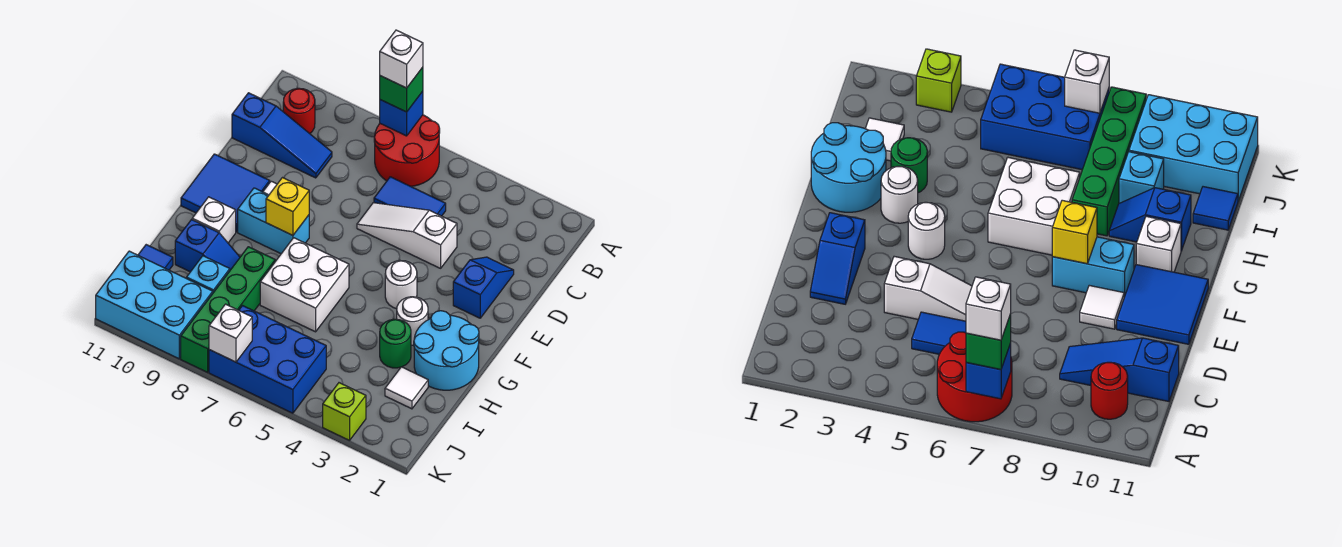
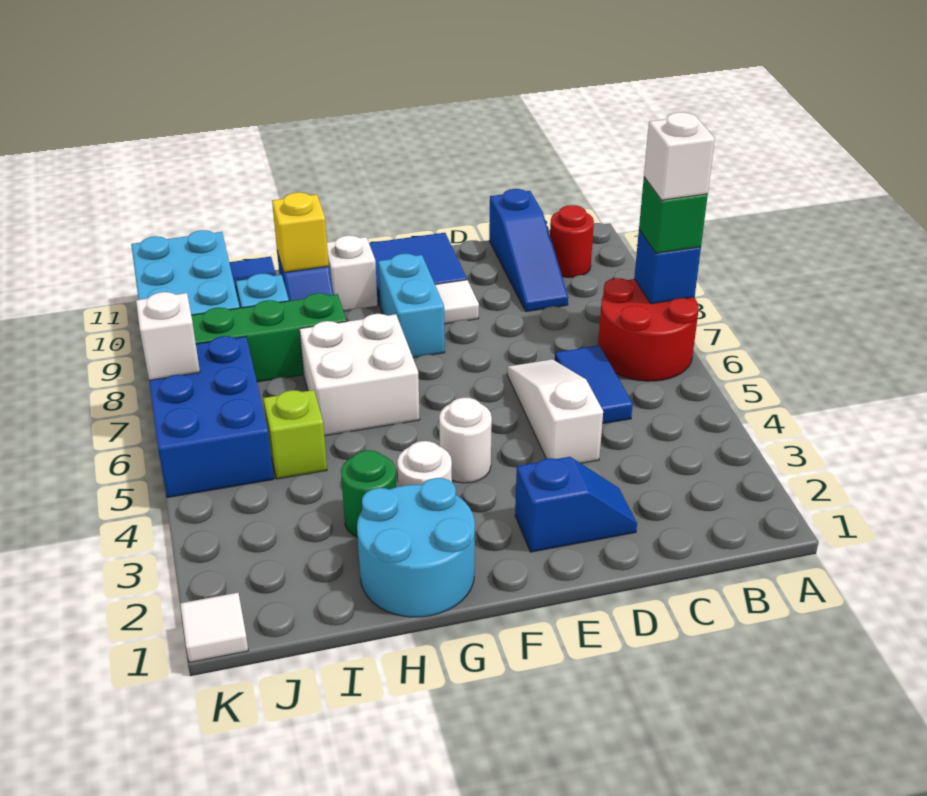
yellow brick F8 level 2 -> yellow brick H10 level 2
white tile I2 level 1 -> white tile K1 level 1
lime brick K3 level 1 -> lime brick I5 level 1

